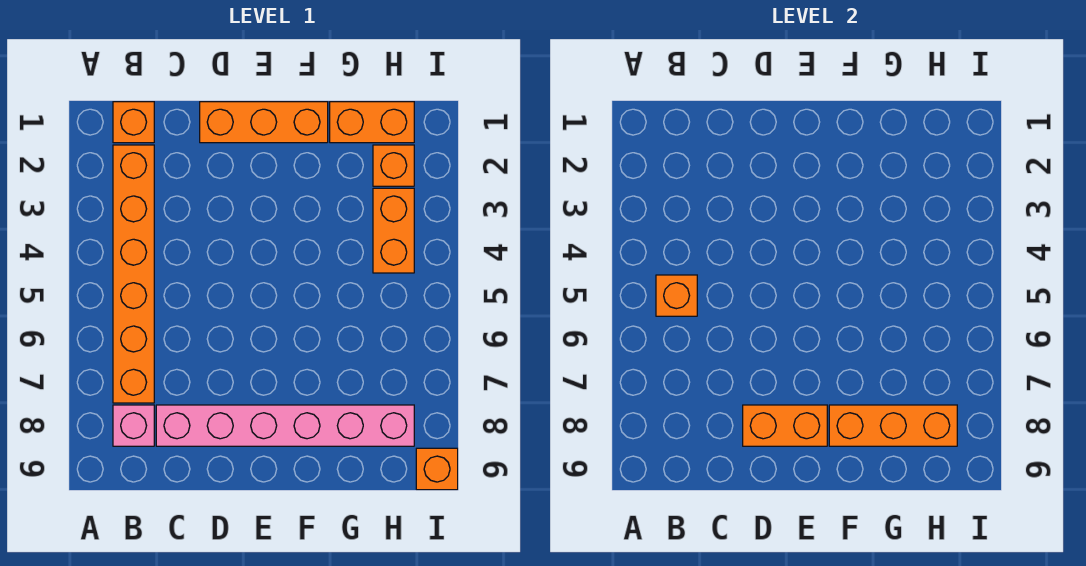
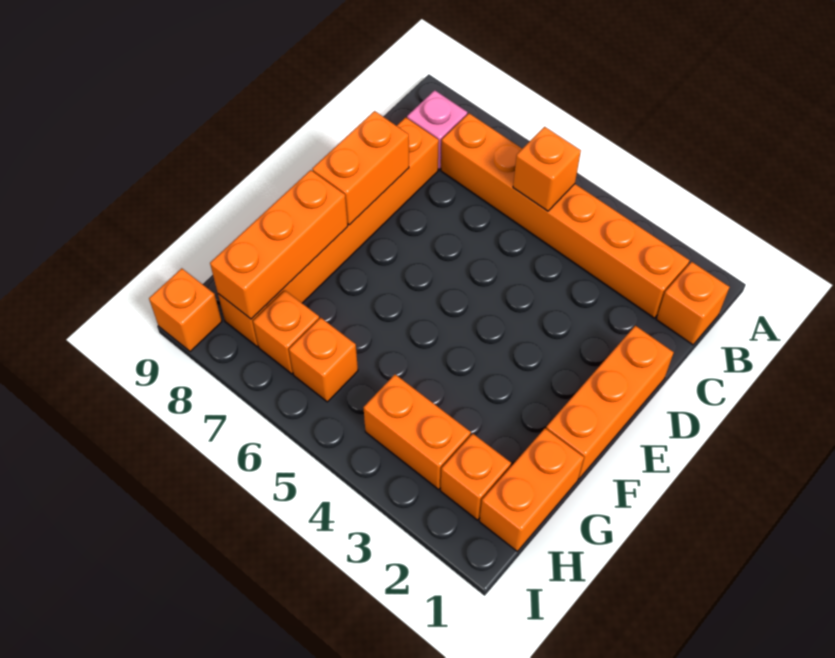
pink brick C8:H8 level 1 -> orange brick C8:H8 level 1
none -> orange brick H6 level 1
none -> orange brick H7 level 1

